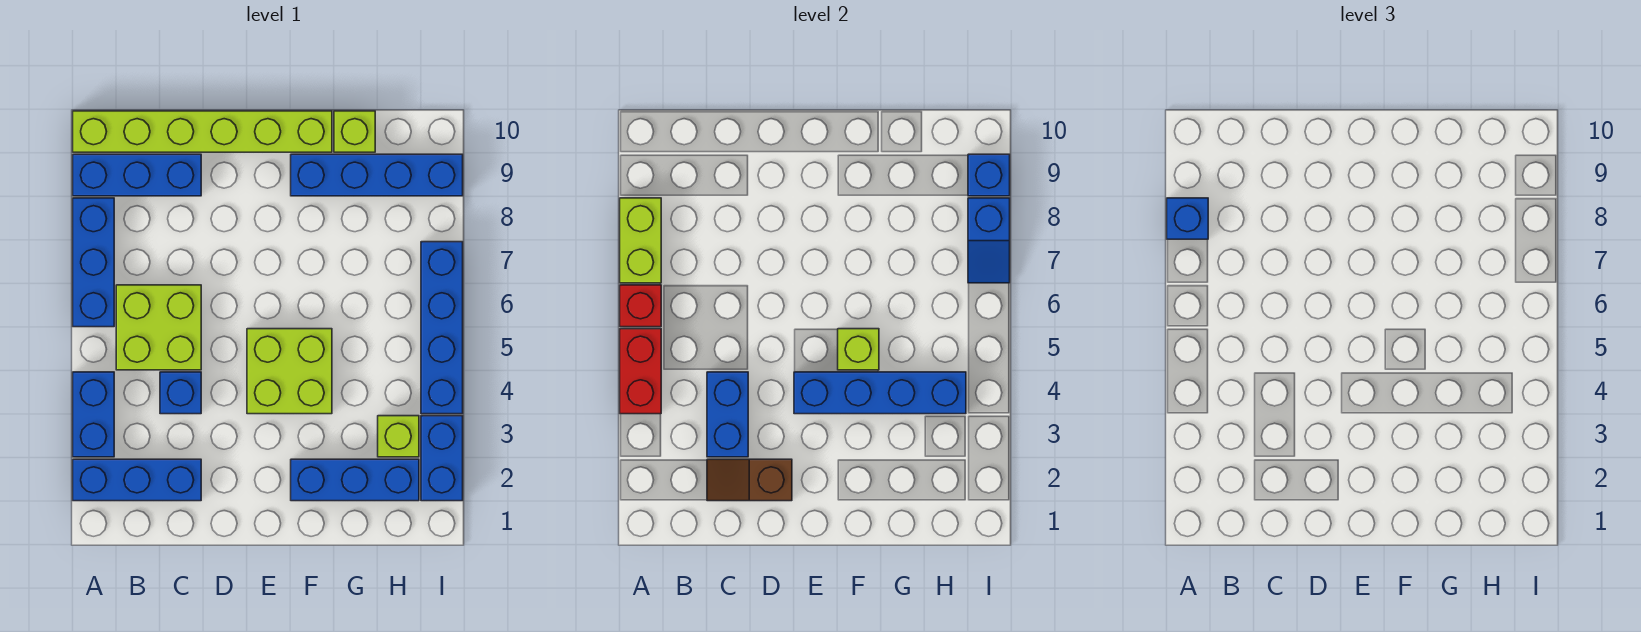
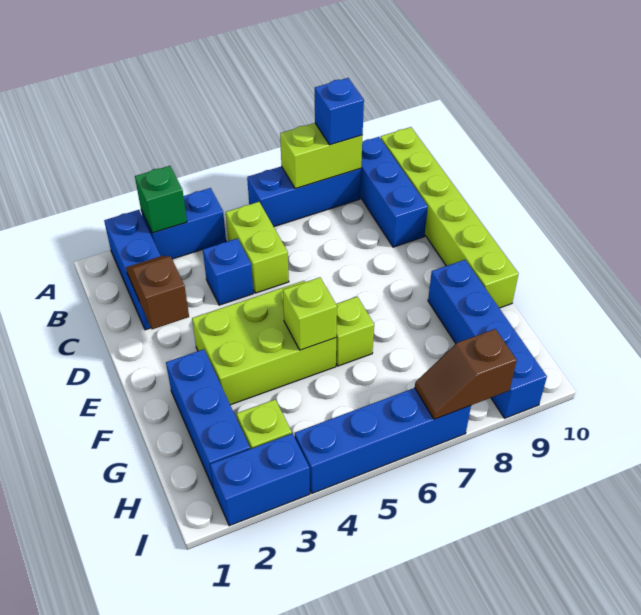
none -> green brick A3 level 2
red brick A4:A5 level 2 -> none
red brick A6 level 2 -> none
lime brick B5:C6 level 1 -> lime brick B5:C5 level 1
blue brick C3:C4 level 2 -> none
lime brick E4:F5 level 1 -> lime brick E3:F5 level 1
blue brick E4:H4 level 2 -> none
lime brick G10 level 1 -> lime brick F6 level 1
blue slope I7:I8 level 2 top 8 -> brown slope I7:I8 level 2 top 8
blue brick I9 level 2 -> none

